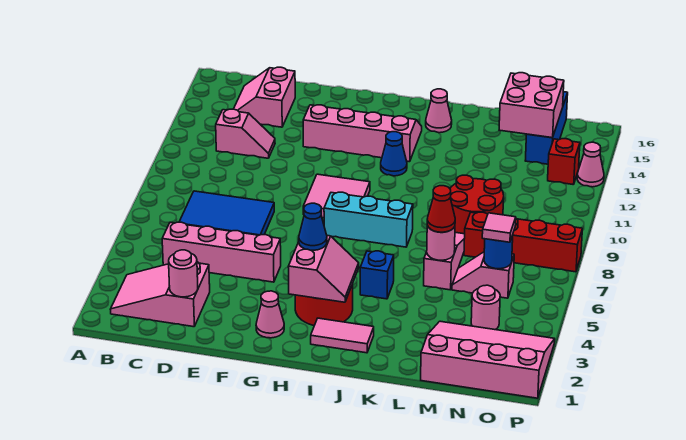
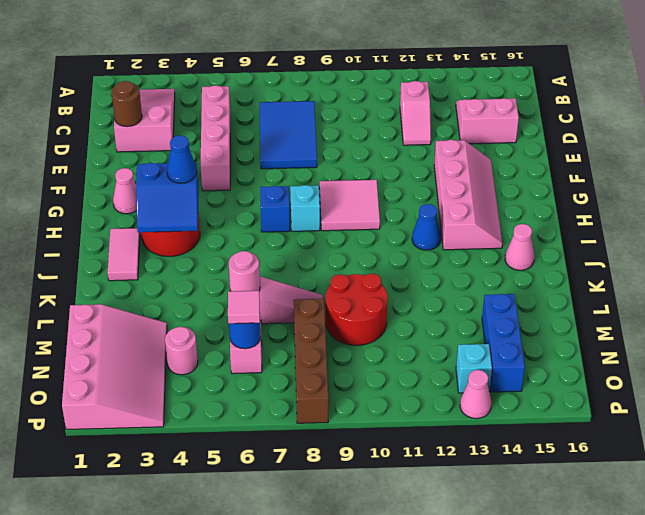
pink round brick D2 level 2 -> brown round brick D2 level 2
pink slope H3:I4 level 2 top H -> blue slope H3:I4 level 2 top H
cyan brick H8:J8 level 1 -> cyan brick H8 level 1
blue brick J5 level 1 -> blue brick H7 level 1
red cone L6 level 3 -> none
red brick M8:P8 level 1 -> brown brick M8:P8 level 1
pink brick M14:N15 level 2 -> none
blue brick N14:N16 level 1 -> blue brick M14:O14 level 1
red brick O13 level 1 -> cyan brick O13 level 1

